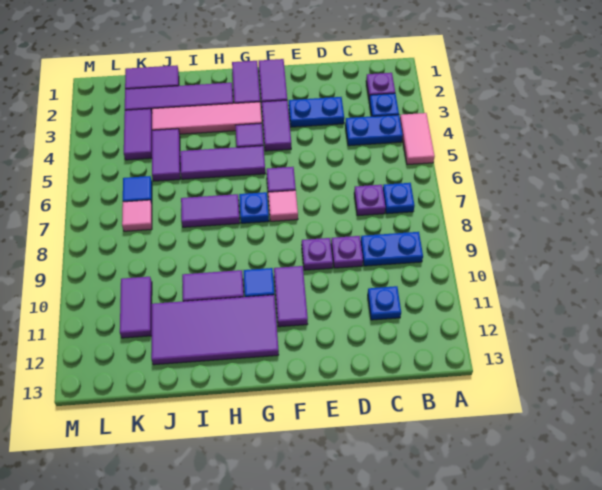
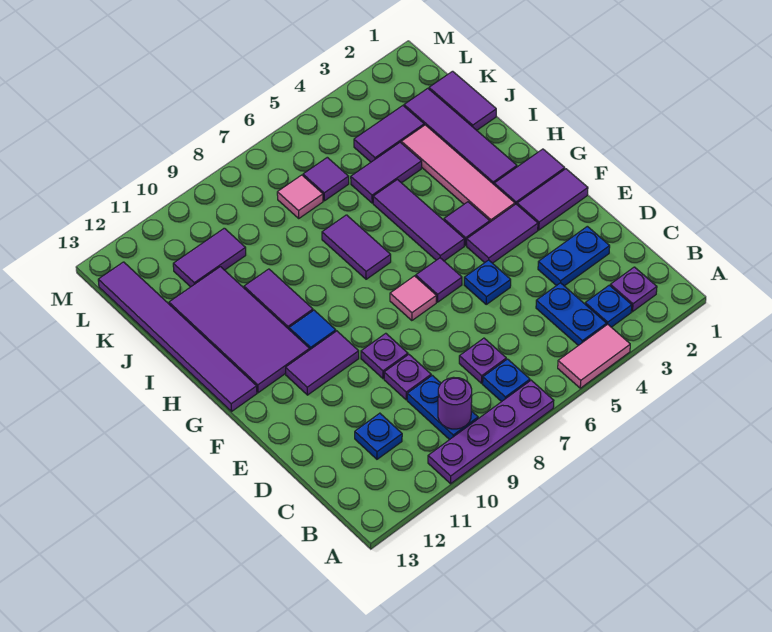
none -> purple plate A7:A10 level 1
none -> purple round brick B9 level 2
blue plate D3:E3 level 1 -> blue plate D2:D3 level 1
blue plate G7 level 1 -> blue plate E5 level 1
none -> purple tile G13:L13 level 1
blue tile K6 level 1 -> purple tile K6 level 1

